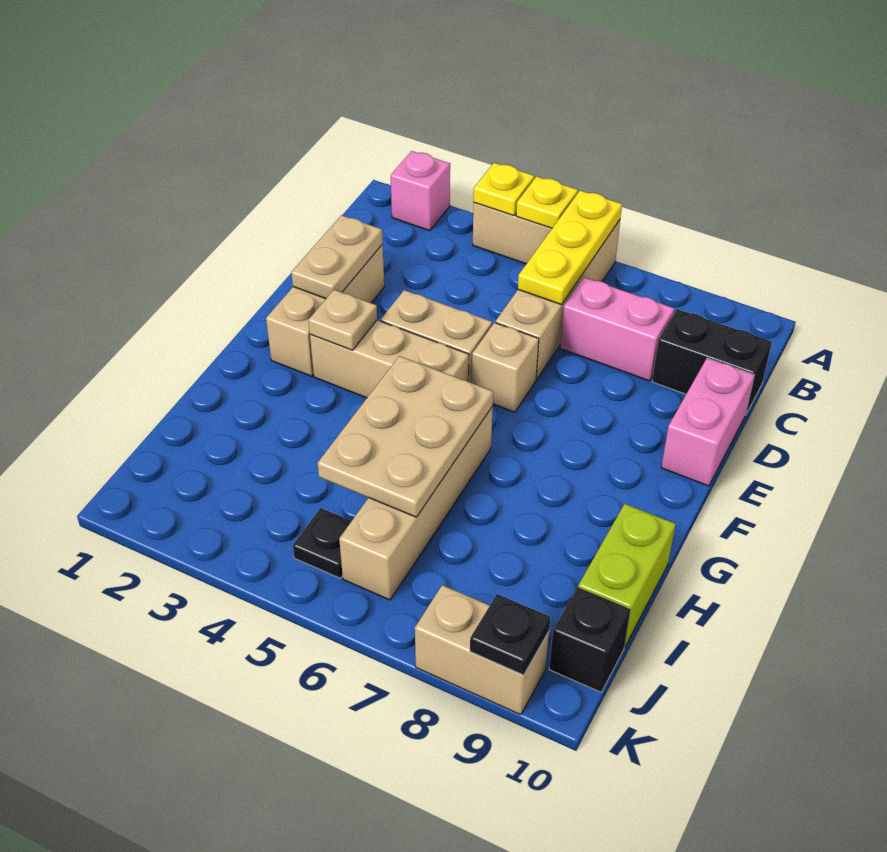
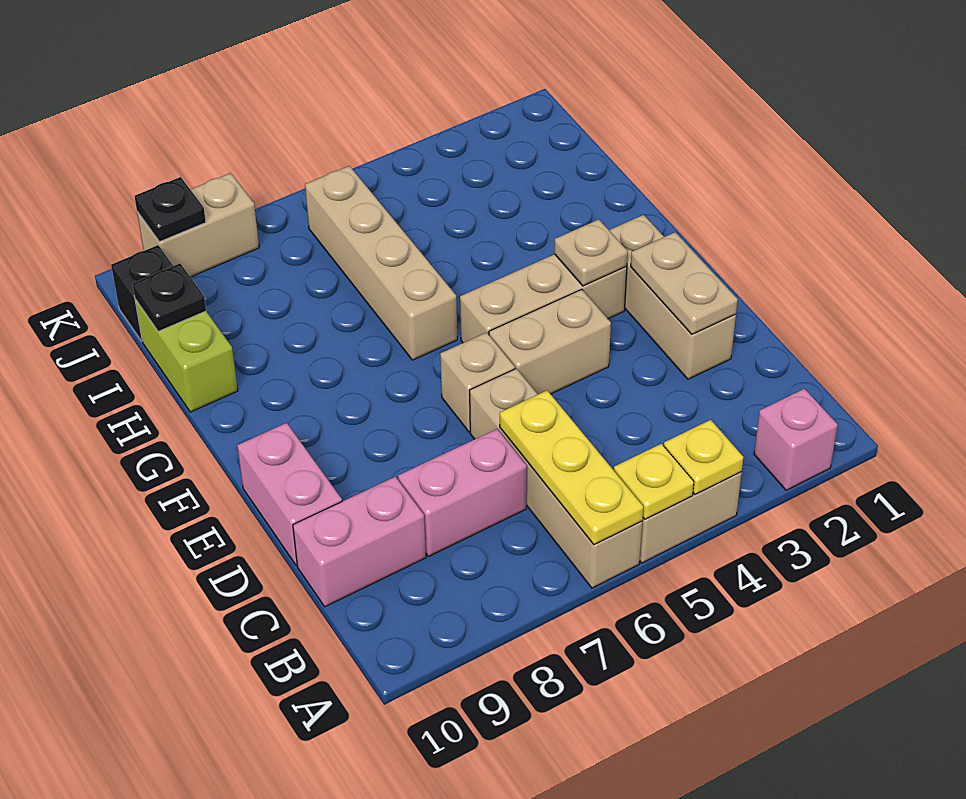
black brick C9:C10 level 1 -> pink brick C9:C10 level 1
tan plate G5:I6 level 2 -> none
black plate J5 level 1 -> black plate I10 level 2

